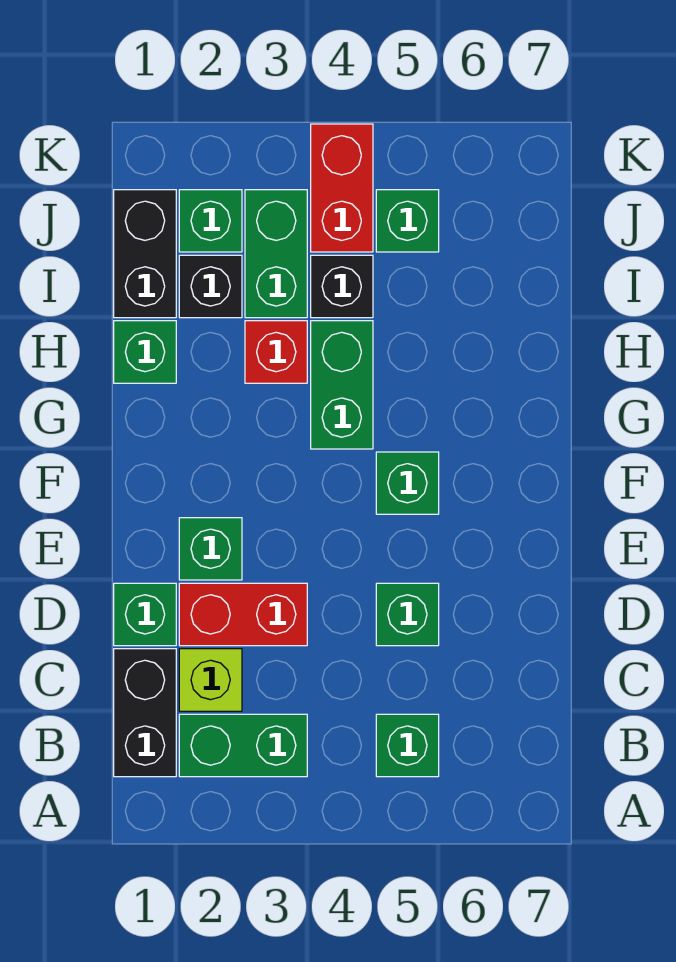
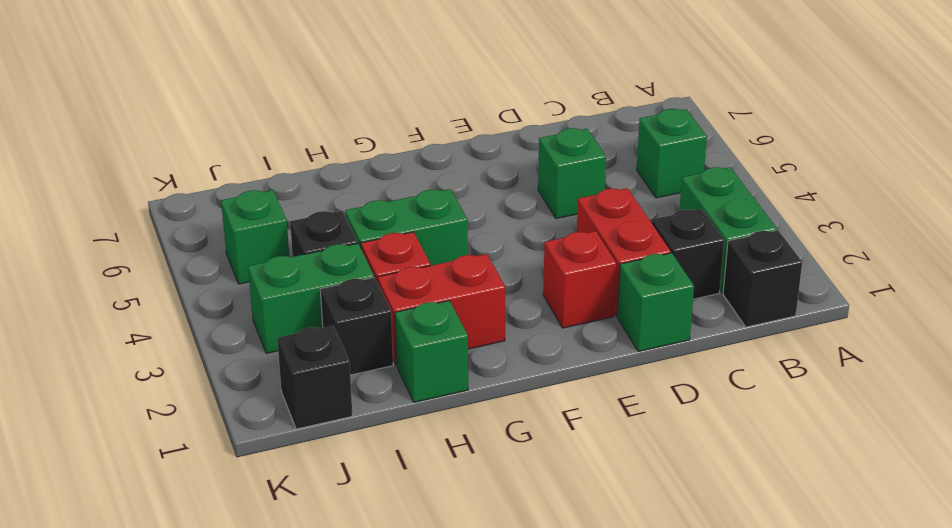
black brick B1:C1 level 1 -> black brick B1 level 1
lime brick C2 level 1 -> black brick C2 level 1
green brick E2 level 1 -> red brick E2 level 1
green brick F5 level 1 -> none
black brick I1:J1 level 1 -> black brick J1 level 1
green brick J2 level 1 -> none
red brick J4:K4 level 1 -> red brick G2:H2 level 1

